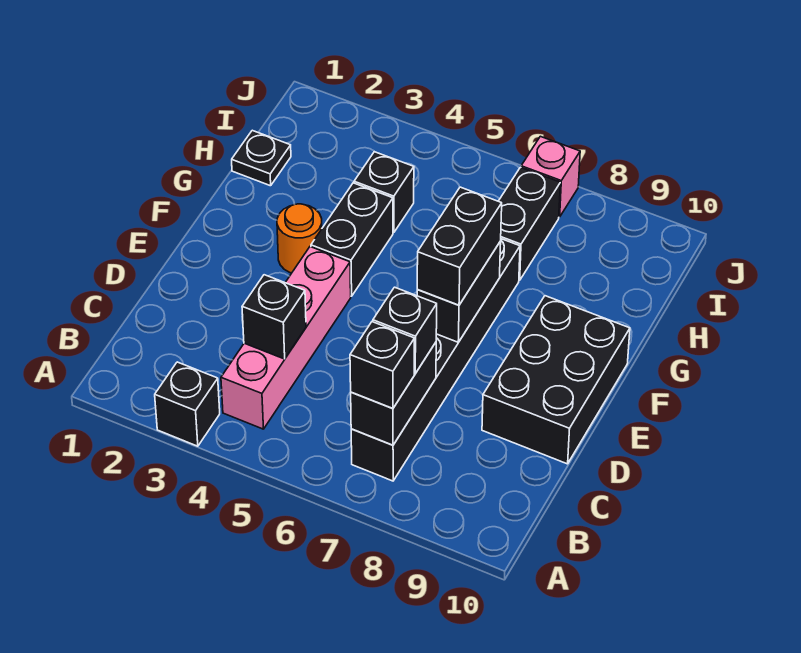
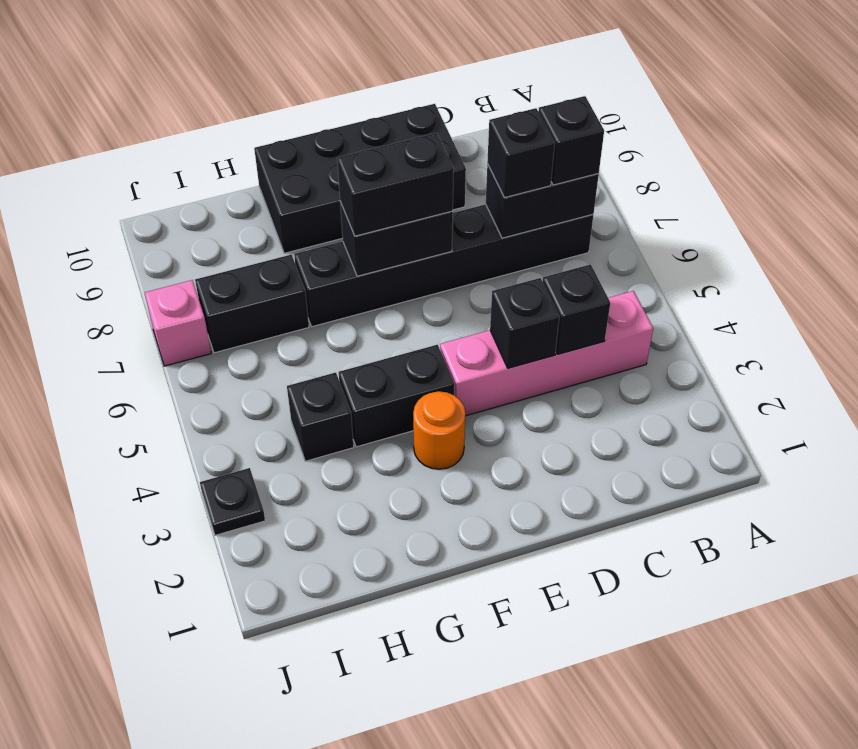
black brick A3 level 1 -> black brick D4 level 2
black brick D9:F10 level 1 -> black brick D9:G10 level 1
black plate H1 level 1 -> black plate J3 level 1

